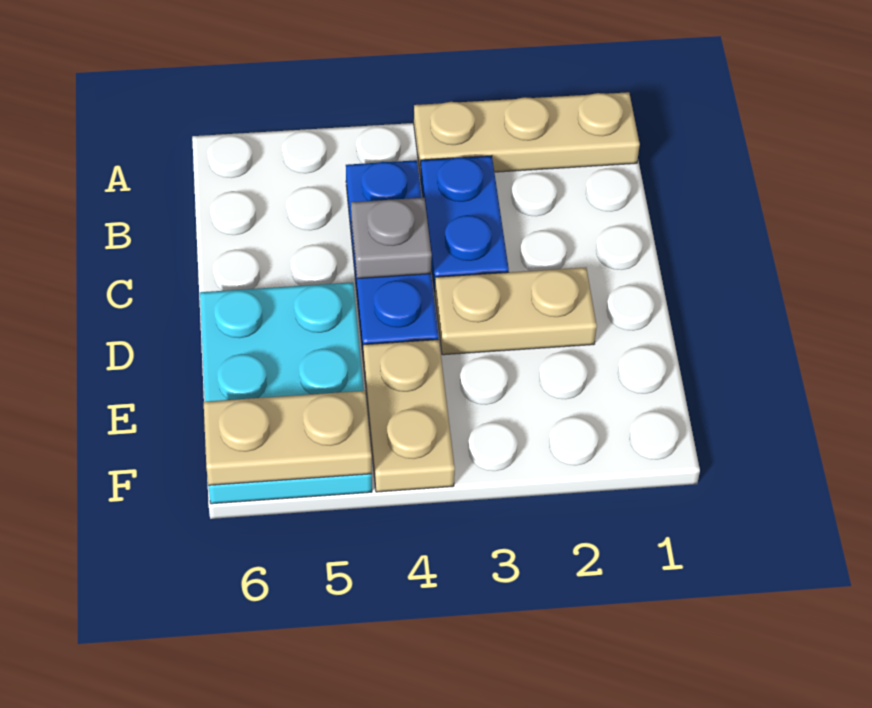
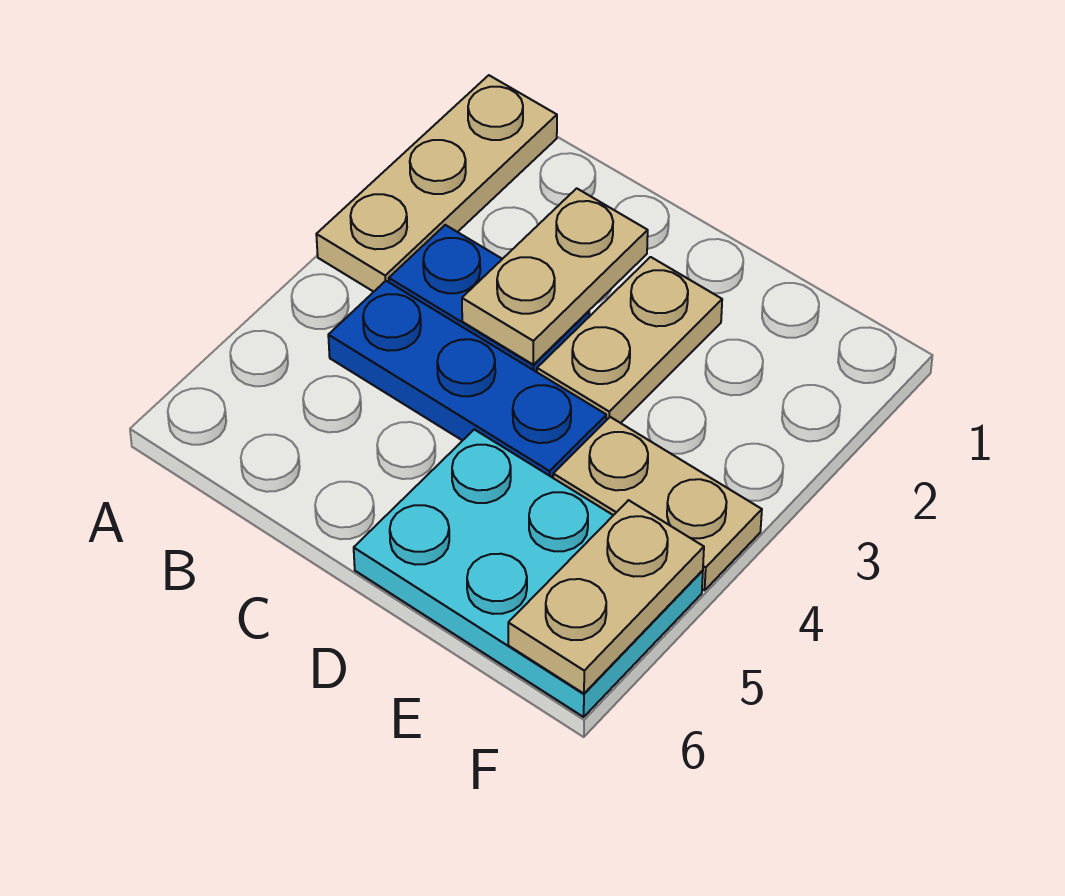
none -> tan plate C2:C3 level 2
grey plate C4 level 2 -> none

